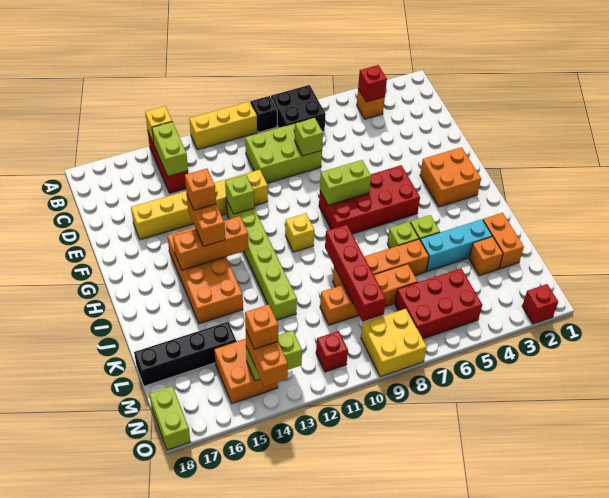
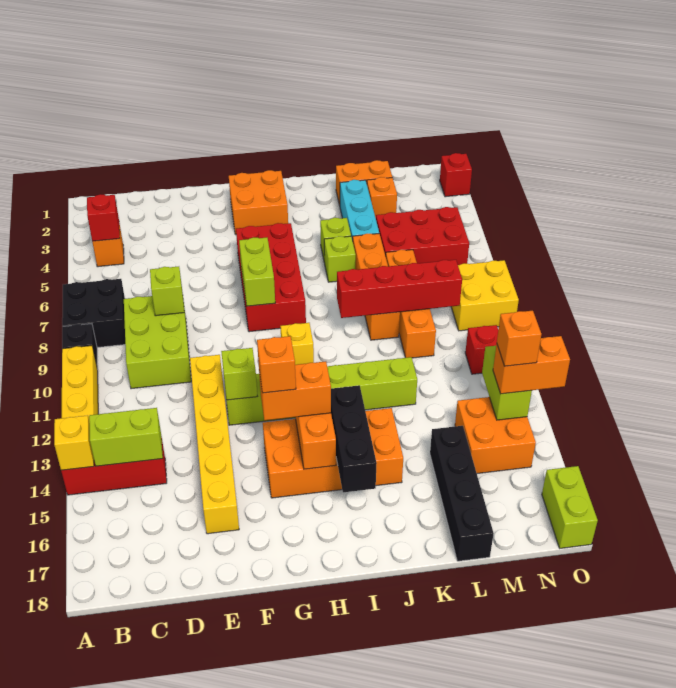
none -> black brick I14:I16 level 2
red brick M5:N7 level 1 -> red brick L5:N6 level 1
lime brick N18:O18 level 1 -> lime brick O17:O18 level 1

